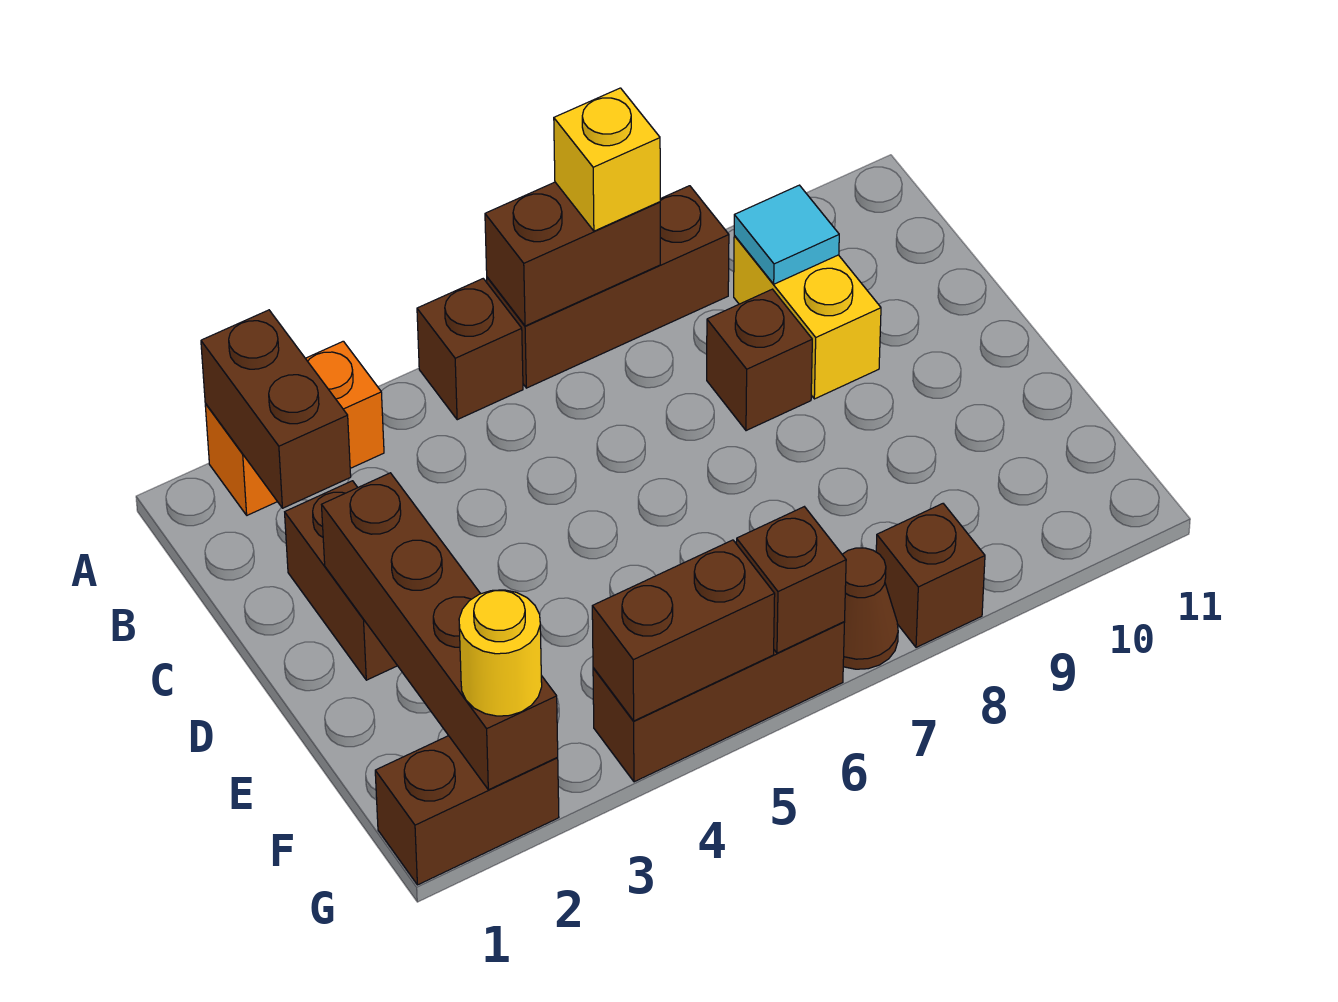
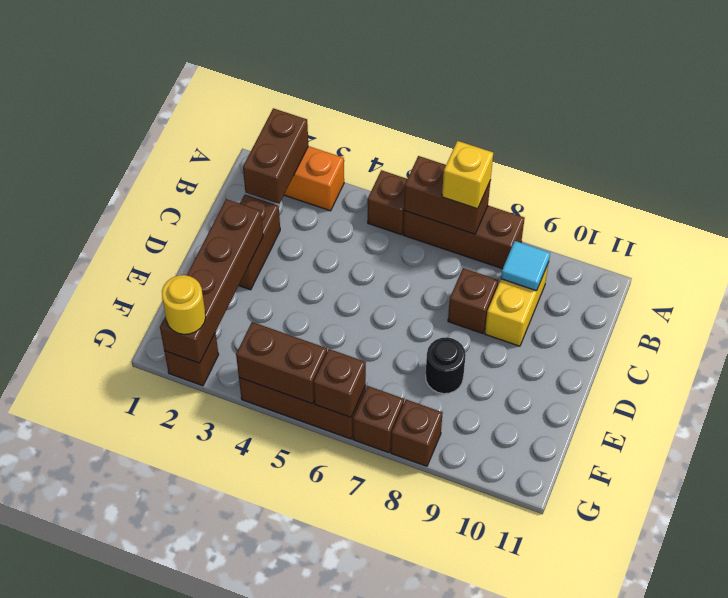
none -> black round brick E8 level 1
brown brick G1:G2 level 1 -> brown brick G2 level 1
brown cone G7 level 1 -> brown brick G7 level 1

